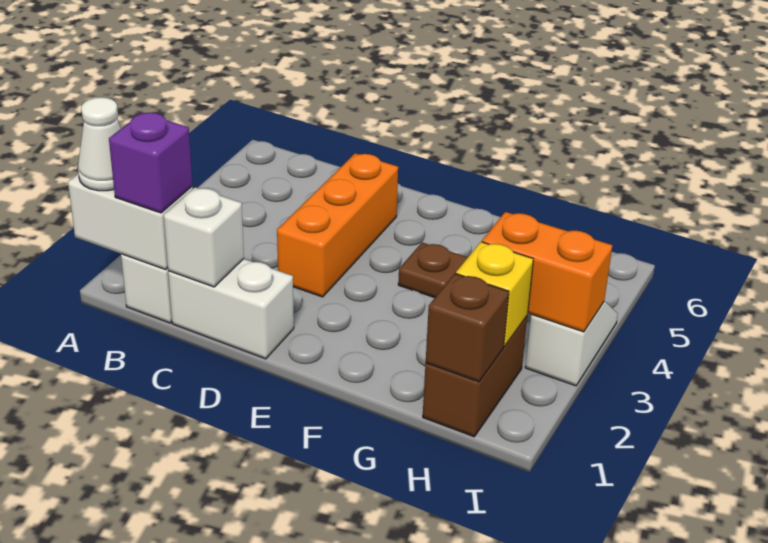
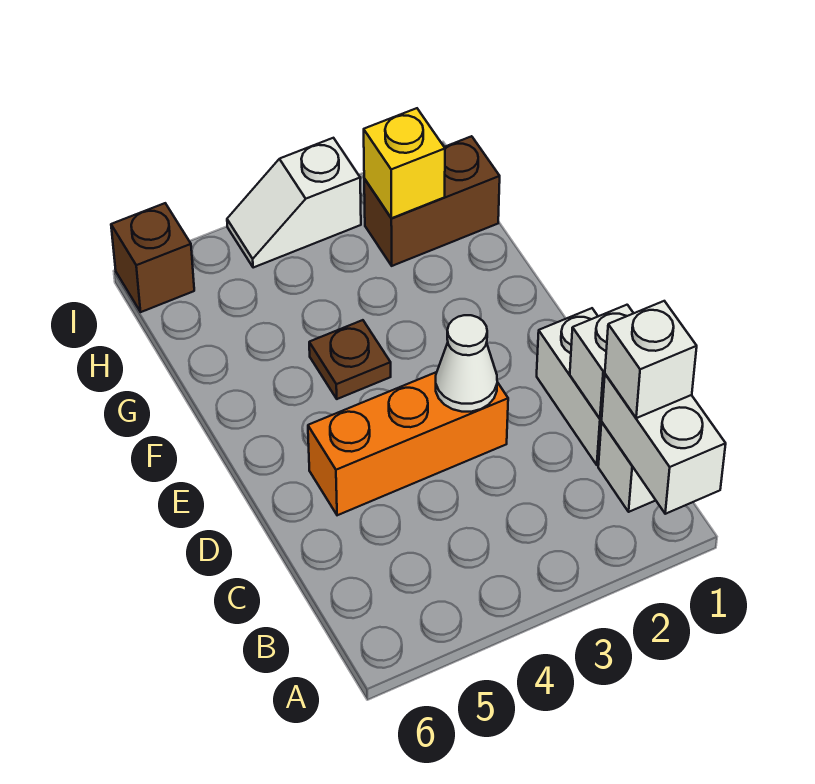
white cone A1 level 3 -> white cone D3 level 2
purple brick B1 level 3 -> white brick B1 level 3
brown brick H1 level 2 -> brown brick I6 level 1
orange brick H3:I3 level 2 -> none

